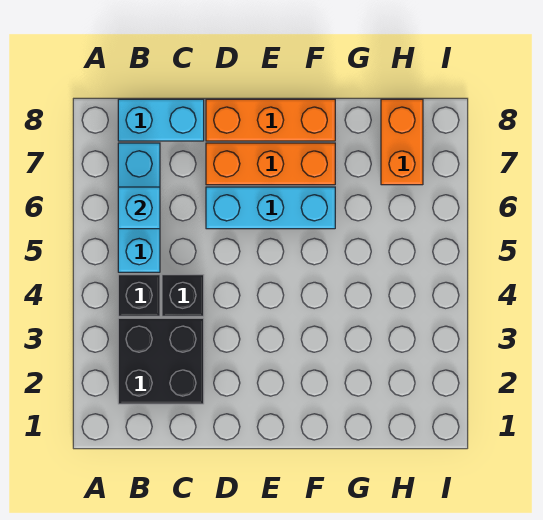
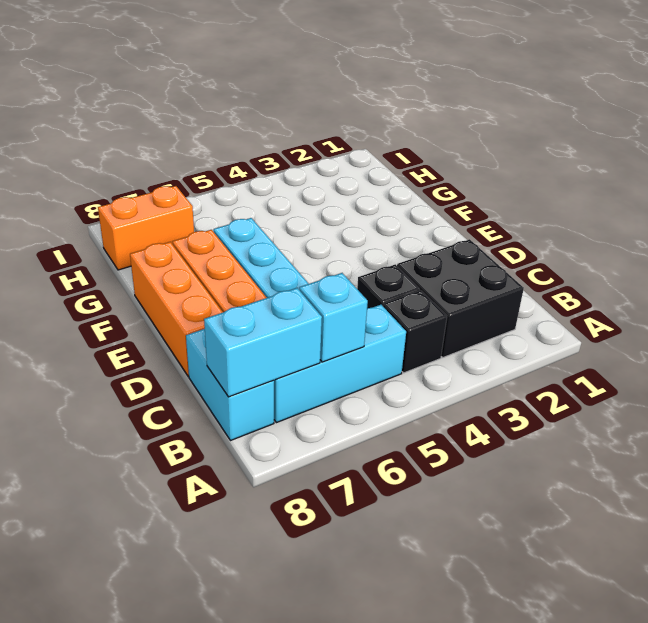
none -> cyan brick B7:B8 level 2

